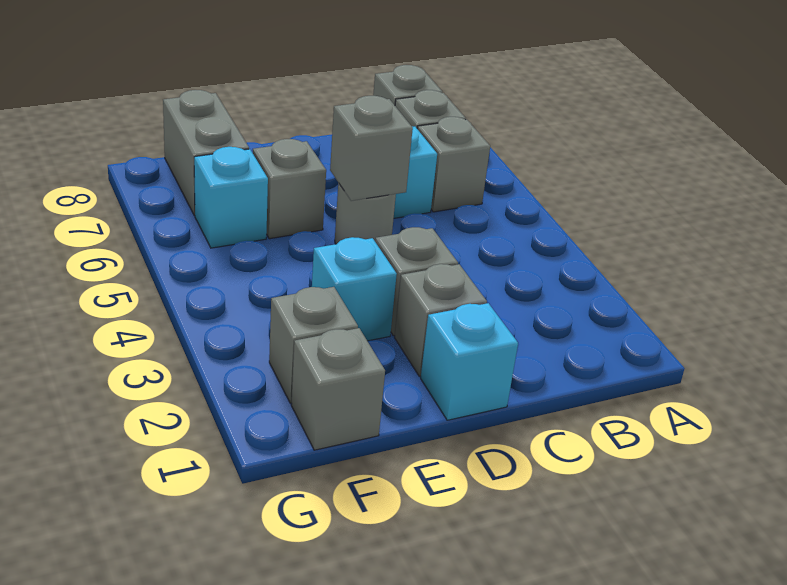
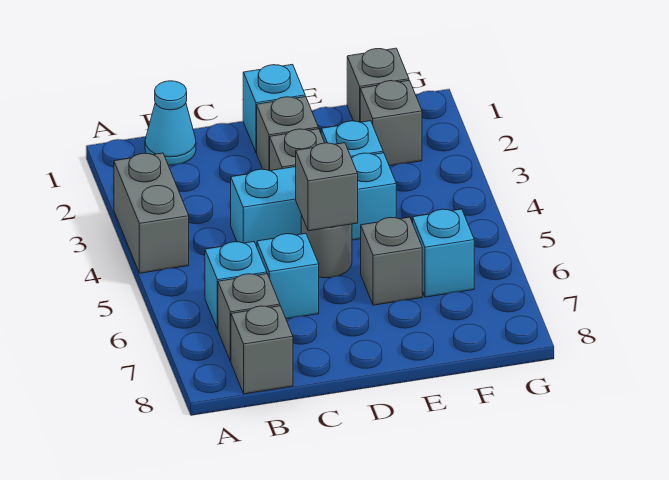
none -> cyan cone B1 level 1
grey brick B6 level 1 -> cyan brick B6 level 1
none -> cyan brick C4:E4 level 1
grey brick F7:F8 level 1 -> grey brick A3:A4 level 1

